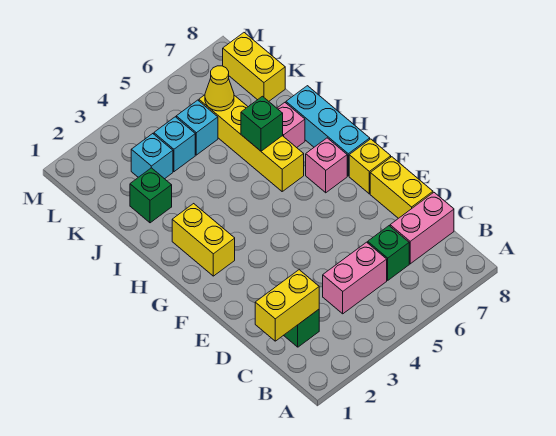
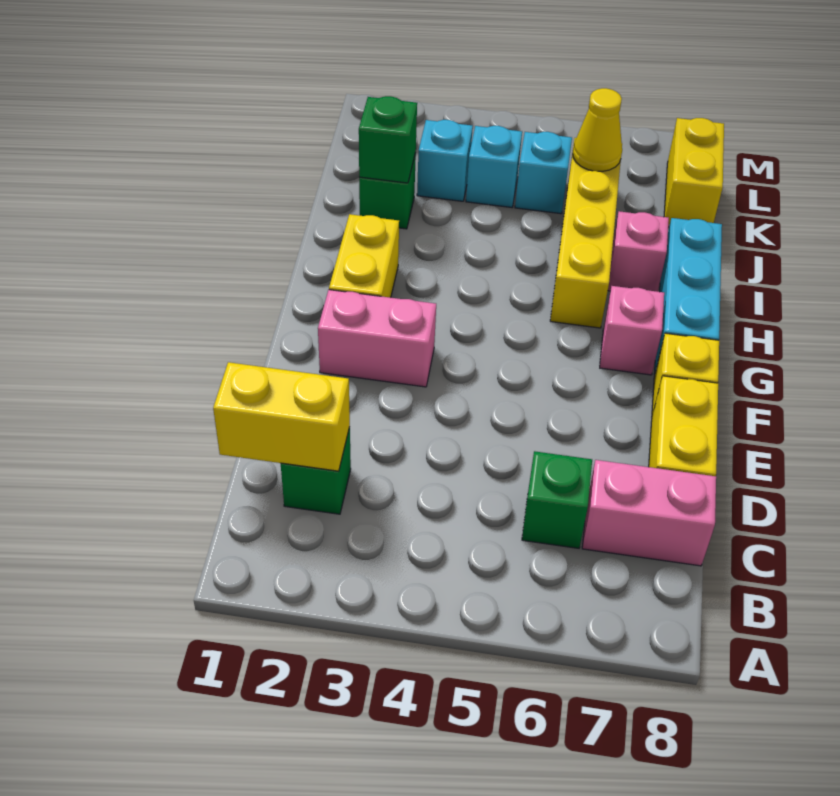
pink brick C4:C5 level 1 -> pink brick F2:F3 level 1
green brick I6 level 2 -> green brick J2 level 2

